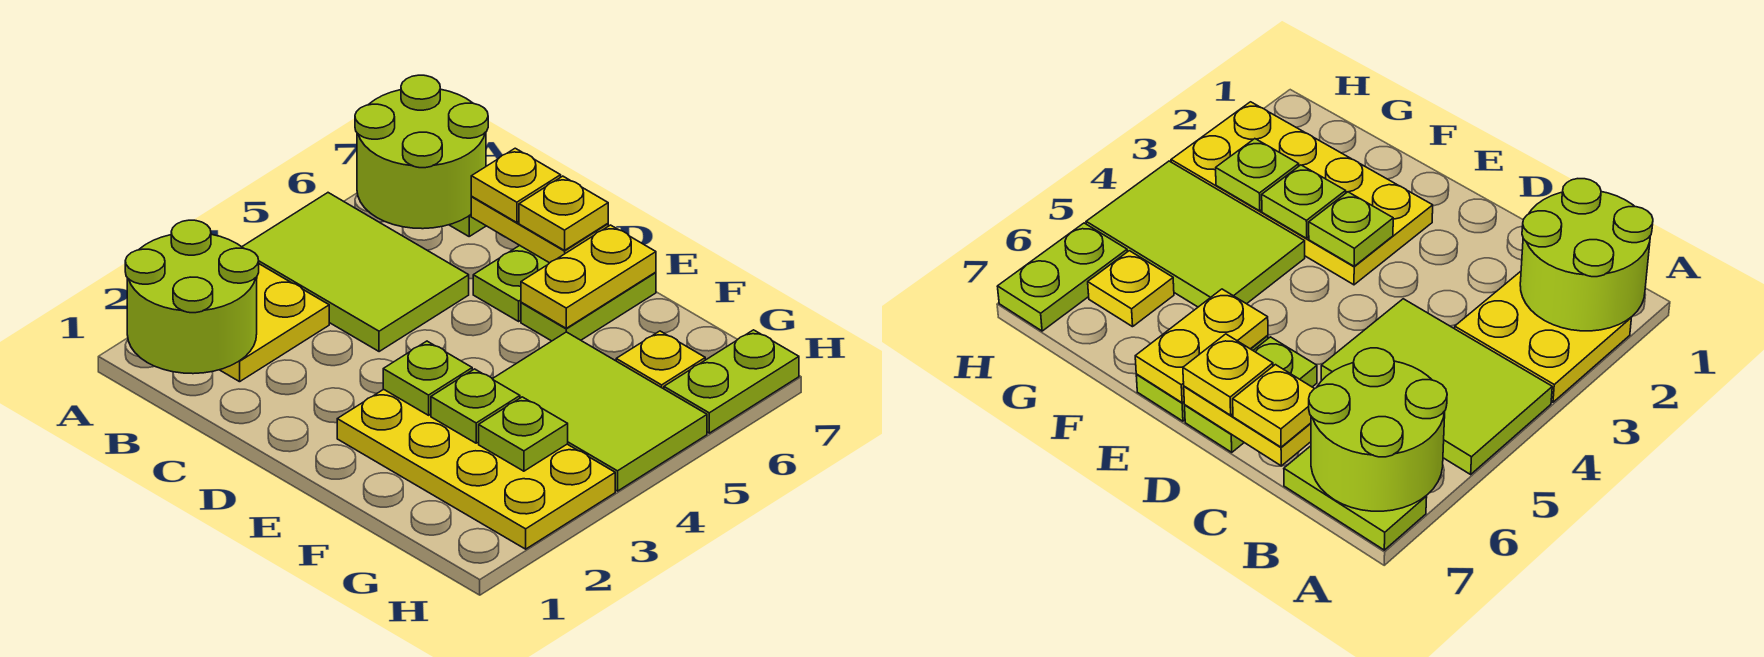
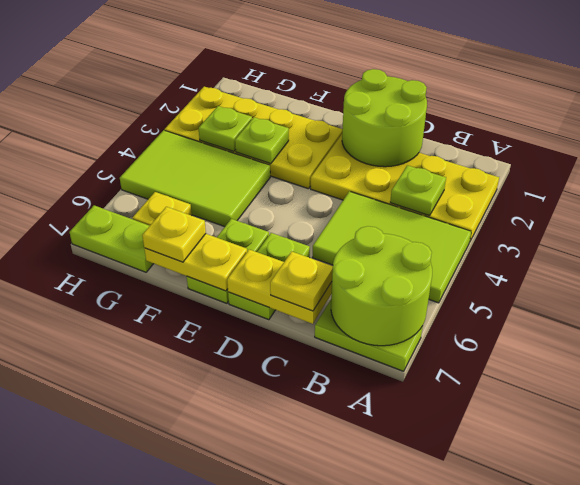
lime round brick A1:B2 level 2 -> lime round brick C1:D2 level 2
yellow plate A2:B3 level 1 -> yellow plate A2:D3 level 1
yellow plate D7 level 3 -> yellow plate F7 level 3
lime plate E3 level 2 -> lime plate B3 level 2
yellow plate E6:E7 level 2 -> yellow plate E7:F7 level 2
lime plate H6:H7 level 1 -> lime plate G7:H7 level 1

